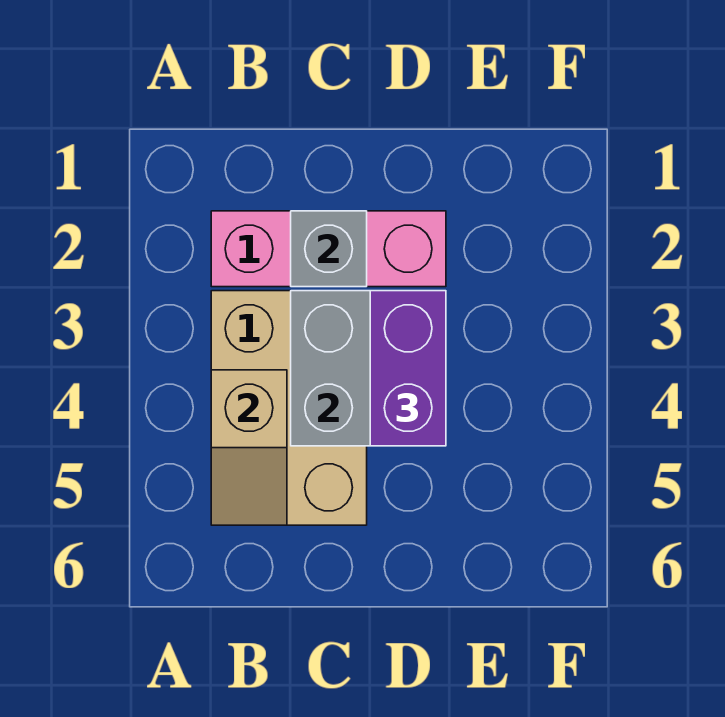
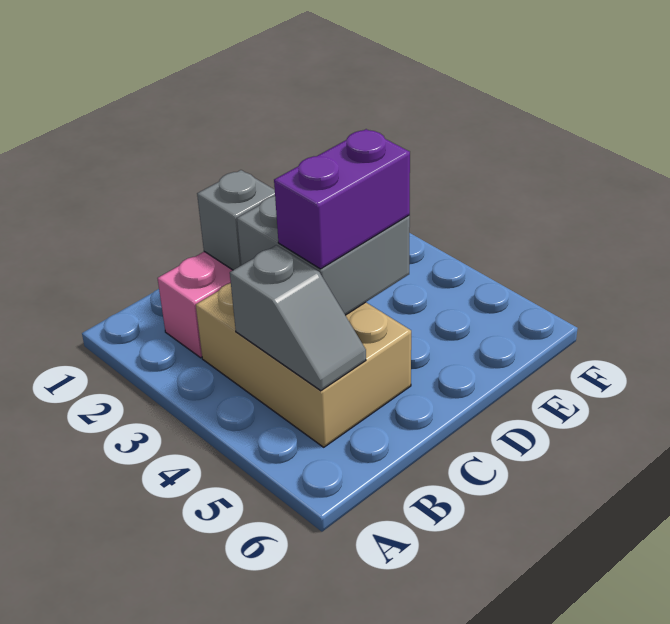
tan slope B4:B5 level 2 top 4 -> grey slope B4:B5 level 2 top 4
purple brick D3:D4 level 3 -> purple brick C4:D4 level 3

